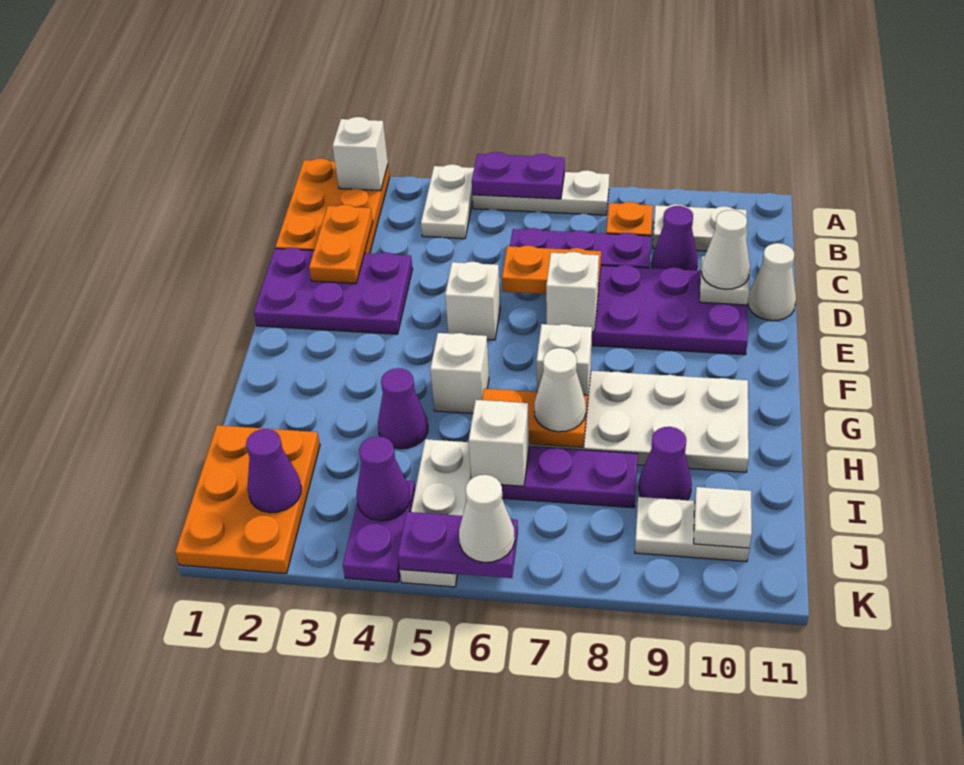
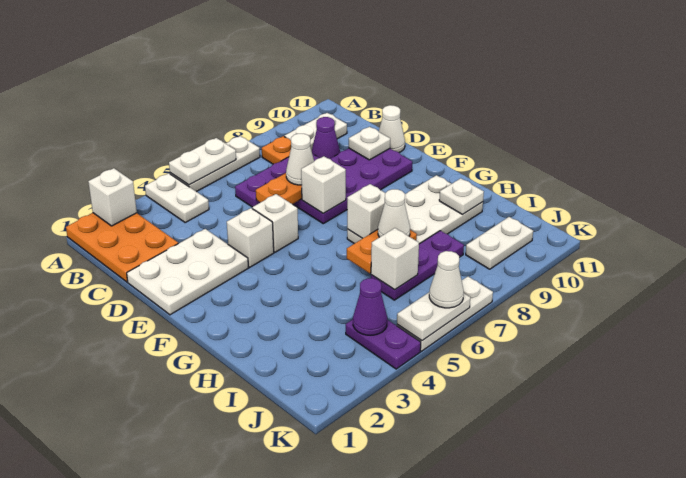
purple plate A5:A6 level 2 -> white plate A5:A6 level 2
orange plate C2:D2 level 2 -> none
purple plate D1:E3 level 1 -> white plate D1:E3 level 1
white cone D10 level 3 -> white cone D7 level 3
white brick G5 level 1 -> white brick E4 level 1
purple cone H4 level 1 -> none
orange plate I1:K2 level 1 -> none
white plate I5:K5 level 1 -> white plate K5:K7 level 1
purple cone I9 level 1 -> none
purple cone J2 level 2 -> none
white plate J10 level 2 -> white plate H10 level 2
purple plate K5:K6 level 2 -> white plate K5:K6 level 2

